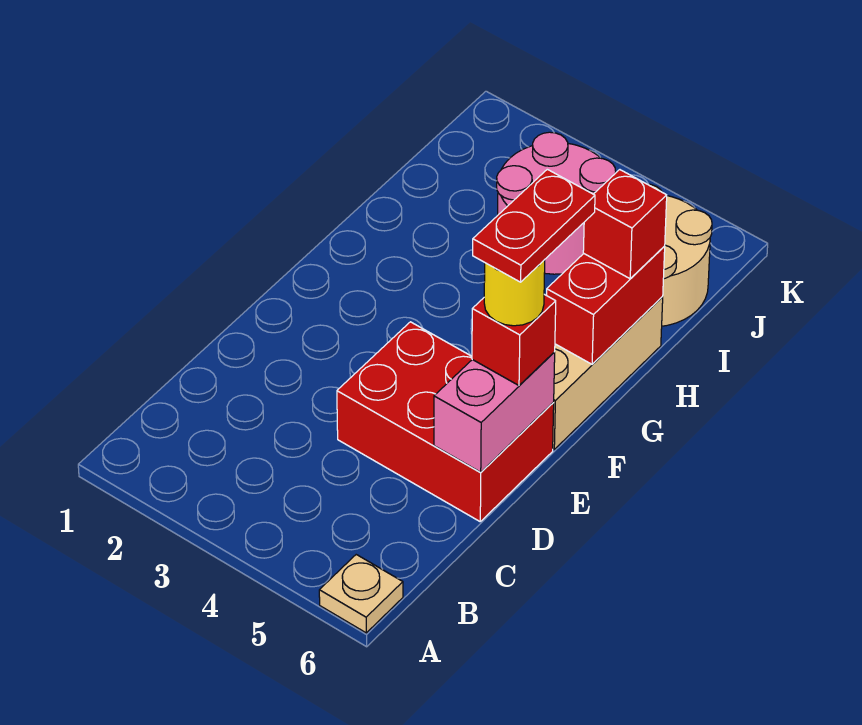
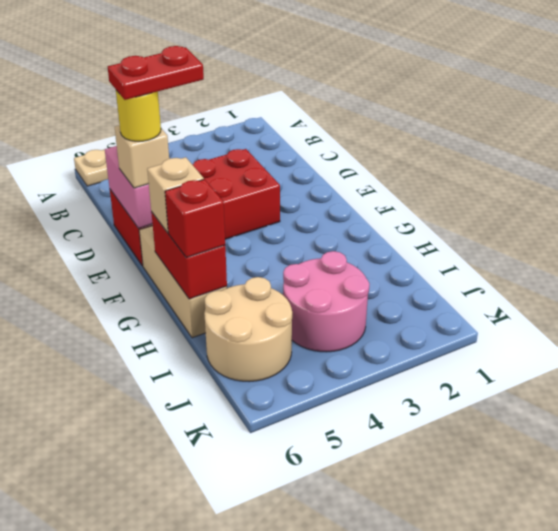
red brick D4:E6 level 1 -> red brick D3:E6 level 1
red brick E6 level 3 -> tan brick E6 level 3
red plate E6:F6 level 5 -> red plate E5:E6 level 5
none -> tan brick G6 level 3

